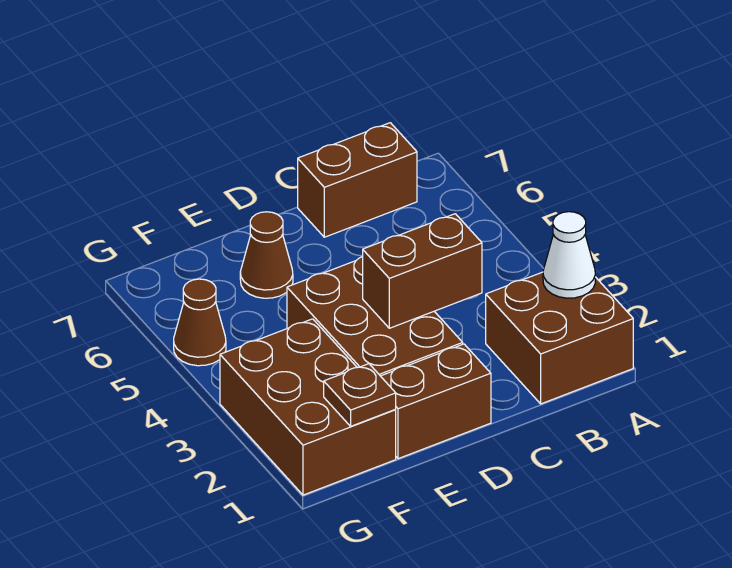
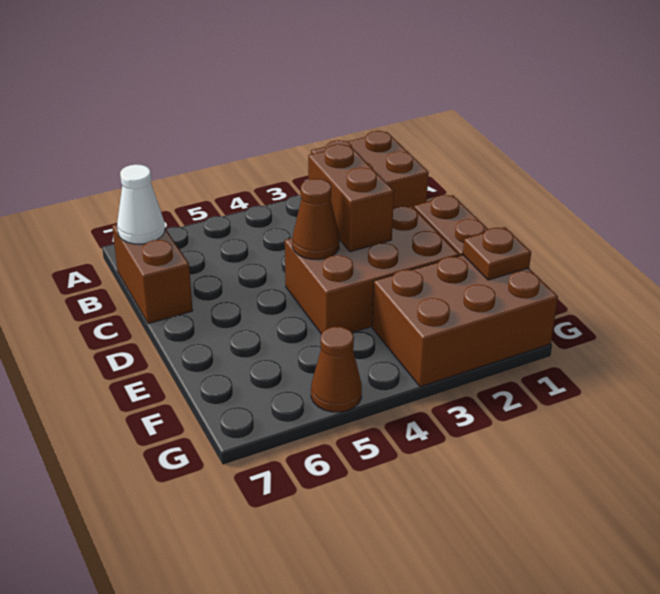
white cone A2 level 2 -> white cone B7 level 2
brown cone E6 level 1 -> brown cone D4 level 2

